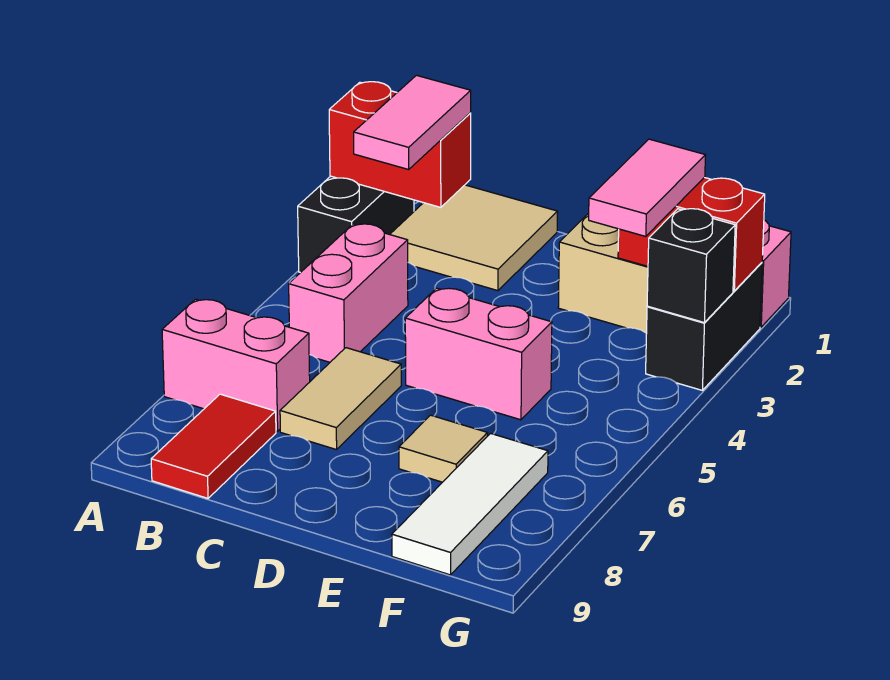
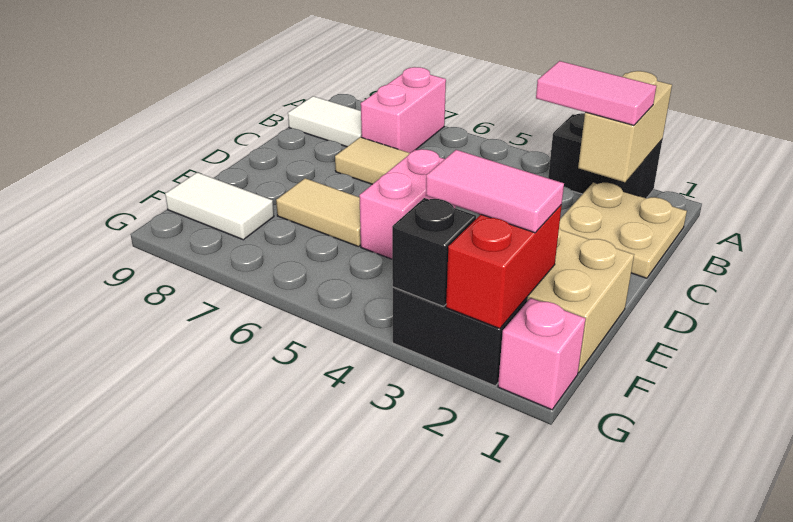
red brick A2:B2 level 2 -> tan brick A2:B2 level 2
tan tile B1:C2 level 1 -> tan plate B1:C2 level 1
pink brick B4:B5 level 1 -> none
red tile B8:B9 level 1 -> white tile B8:B9 level 1
tan tile E7 level 1 -> tan tile E6:E7 level 1
white tile F7:F9 level 1 -> white tile F8:F9 level 1

